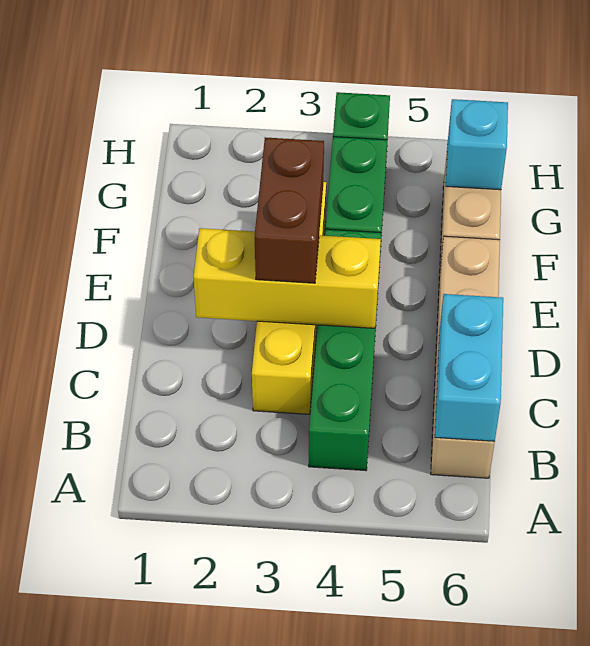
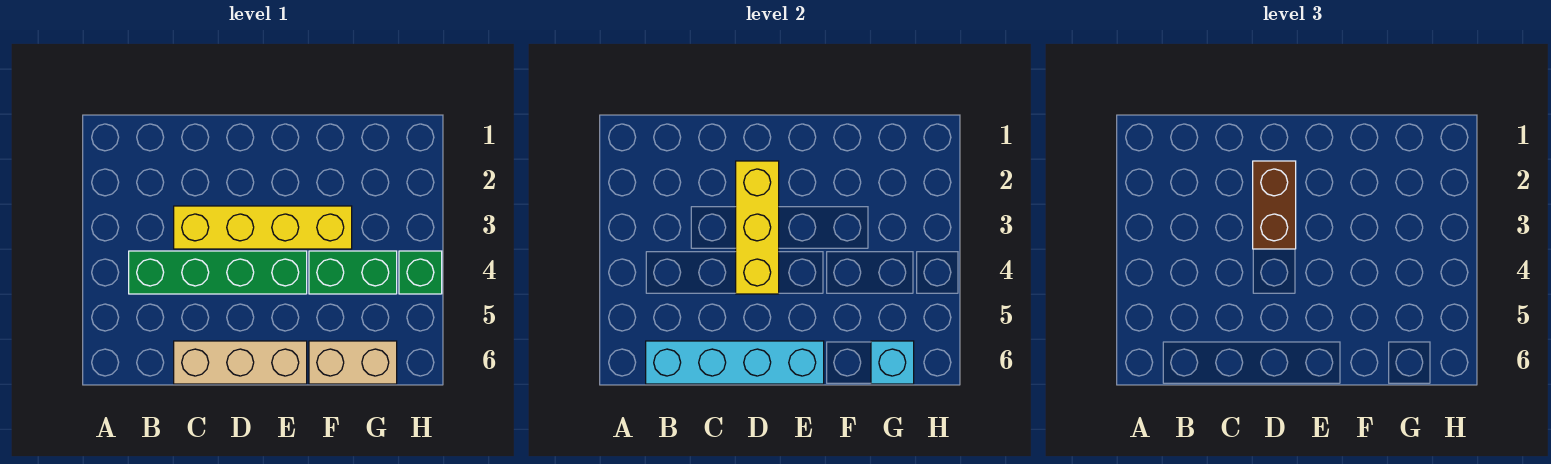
tan brick B6:E6 level 1 -> tan brick C6:E6 level 1
cyan brick B6:C6 level 2 -> cyan brick B6:E6 level 2
brown brick D3:E3 level 3 -> brown brick D2:D3 level 3

